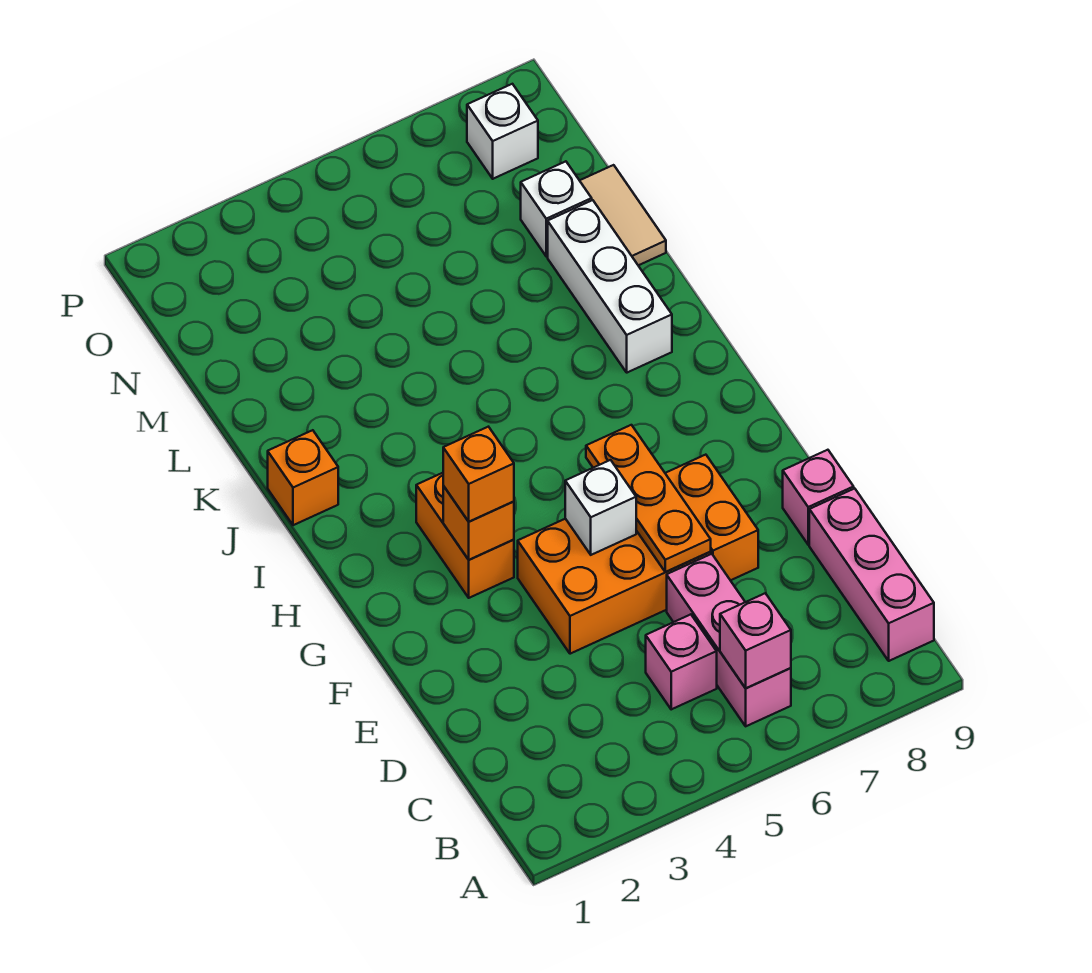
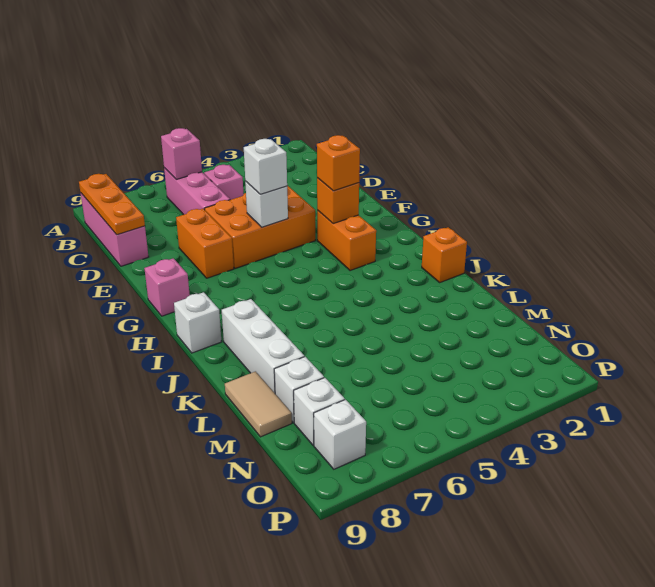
orange plate E6:G6 level 2 -> orange plate B9:D9 level 2
pink brick E9 level 1 -> pink brick G9 level 1
none -> white brick F5 level 3
none -> white brick I9 level 1
none -> white brick N8 level 1

